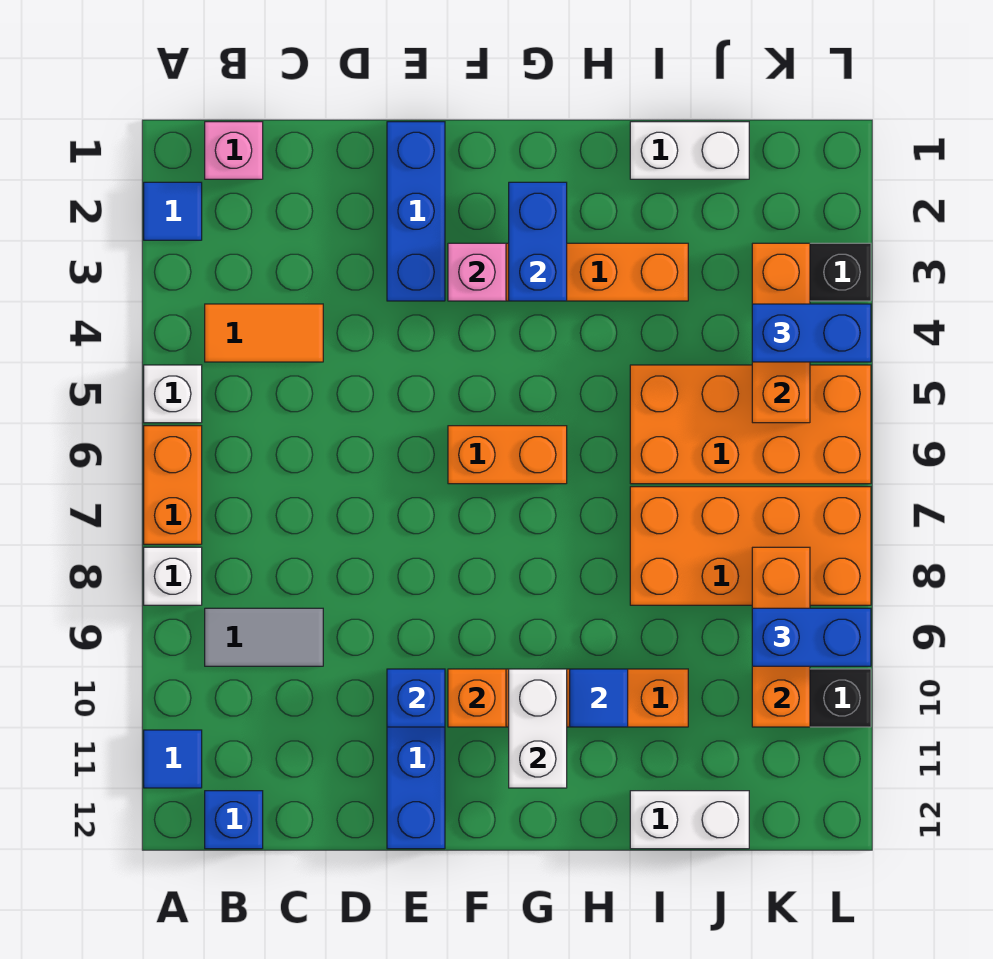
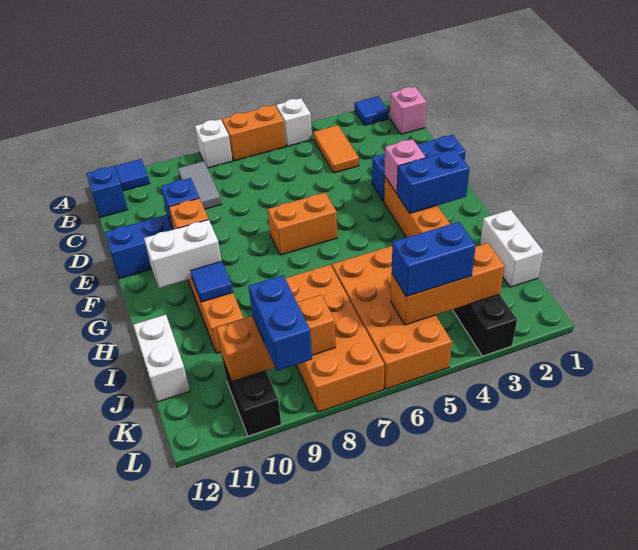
orange brick F6:G6 level 1 -> orange brick F6:F7 level 1
blue brick K4:L4 level 3 -> blue brick K4:K5 level 3

